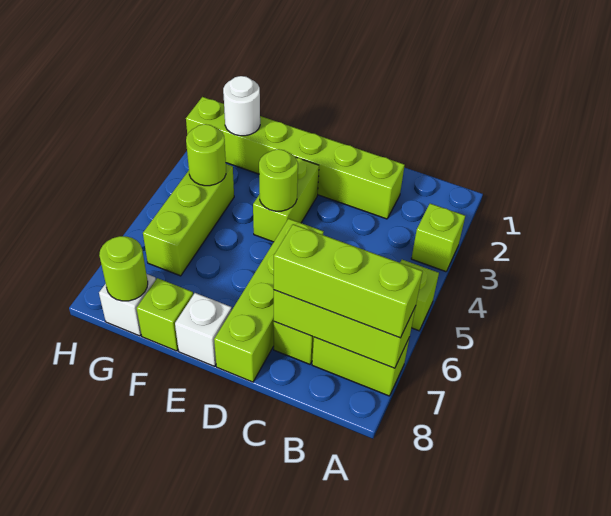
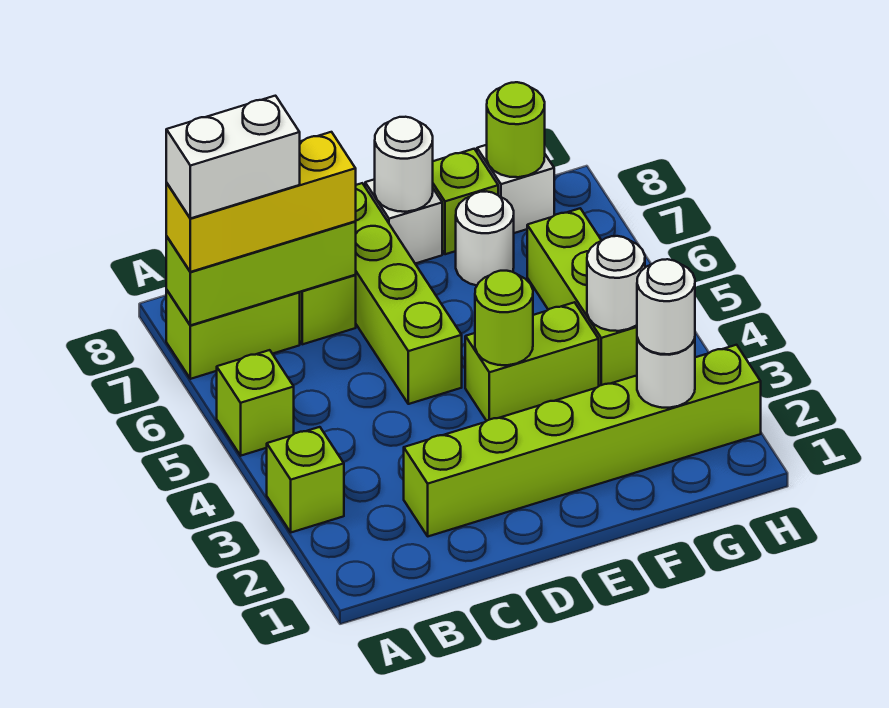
lime brick A7:C7 level 3 -> yellow brick A7:C7 level 3
none -> white brick A7:B7 level 4
lime brick E3:E4 level 1 -> lime brick E4:F4 level 1
none -> white round brick E8 level 2
none -> white round brick F7 level 1
none -> white round brick G2 level 3
lime round brick G4 level 2 -> white round brick G4 level 2

